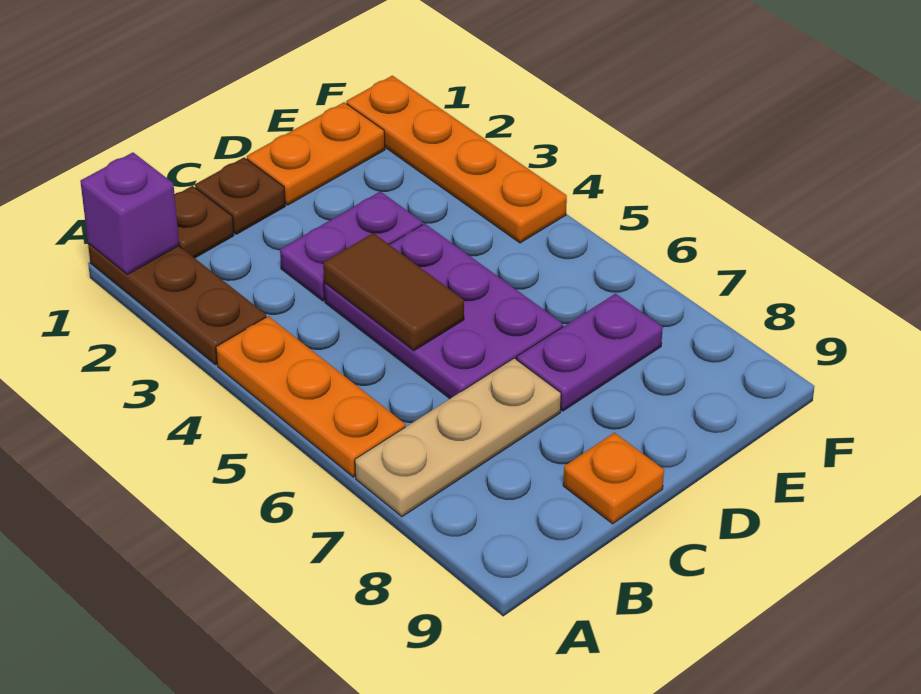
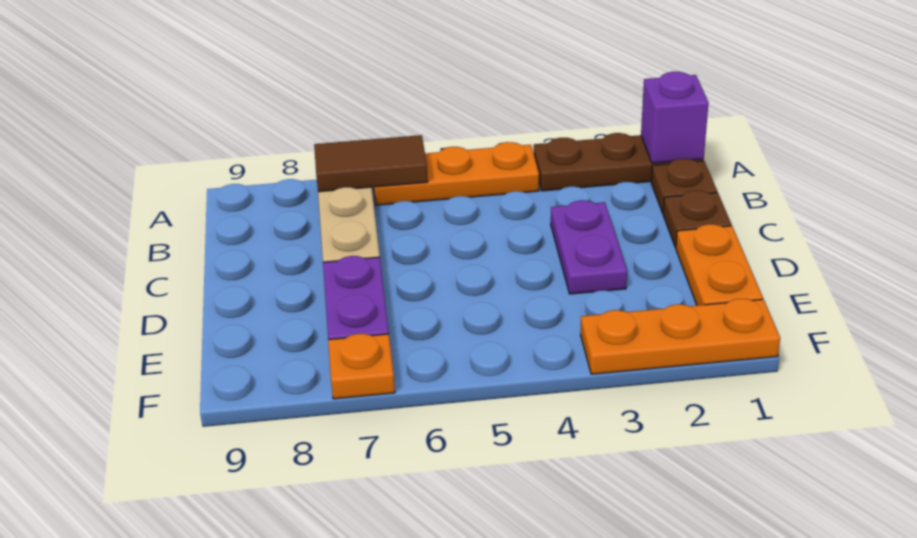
purple plate C4:D6 level 1 -> none
brown tile C4:C5 level 2 -> brown tile A6:A7 level 2
orange plate C9 level 1 -> orange plate F7 level 1
orange plate F1:F4 level 1 -> orange plate F1:F3 level 1

